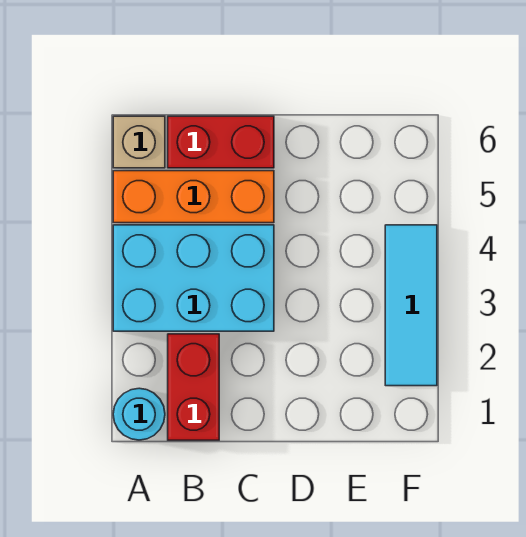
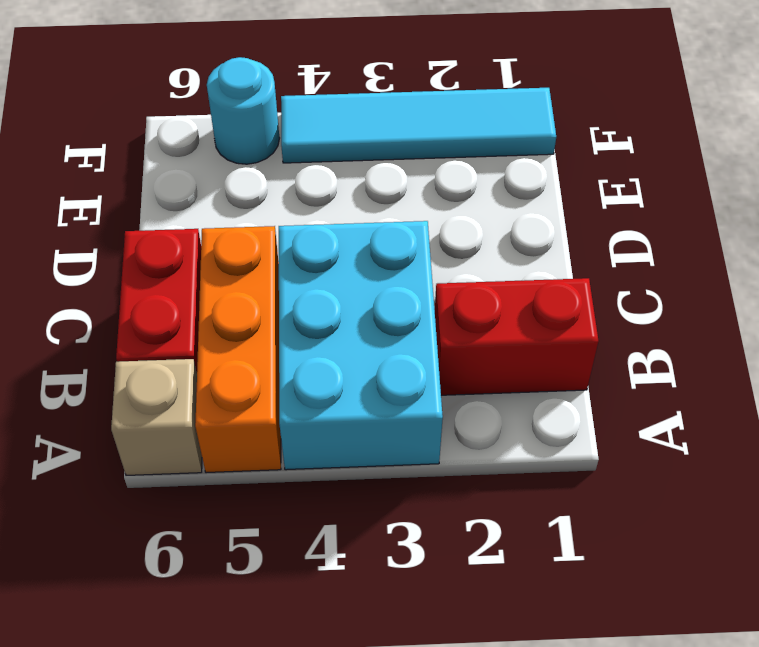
cyan round brick A1 level 1 -> cyan round brick F5 level 1
cyan tile F2:F4 level 1 -> cyan tile F1:F4 level 1

